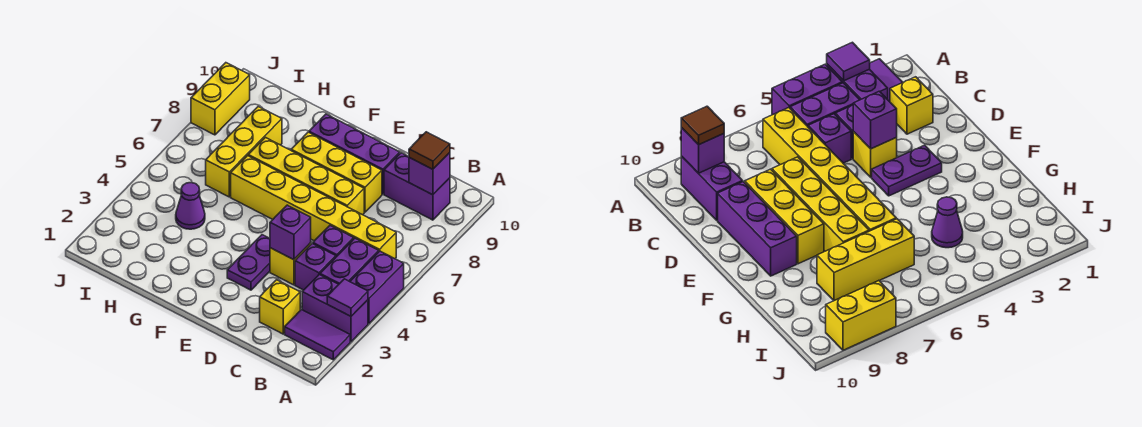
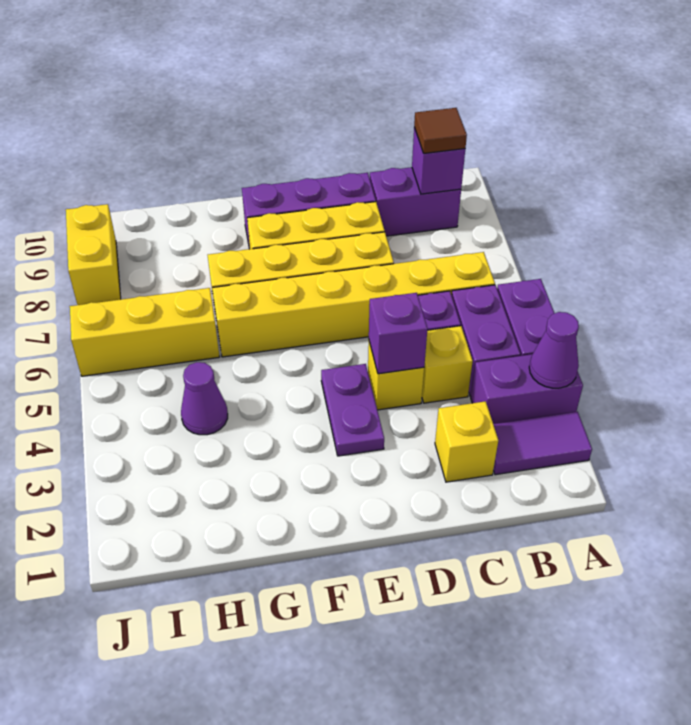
purple tile A3 level 2 -> purple cone A3 level 2
purple brick C4 level 1 -> yellow brick C4 level 1
yellow brick H6:H8 level 1 -> yellow brick H6:J6 level 1

